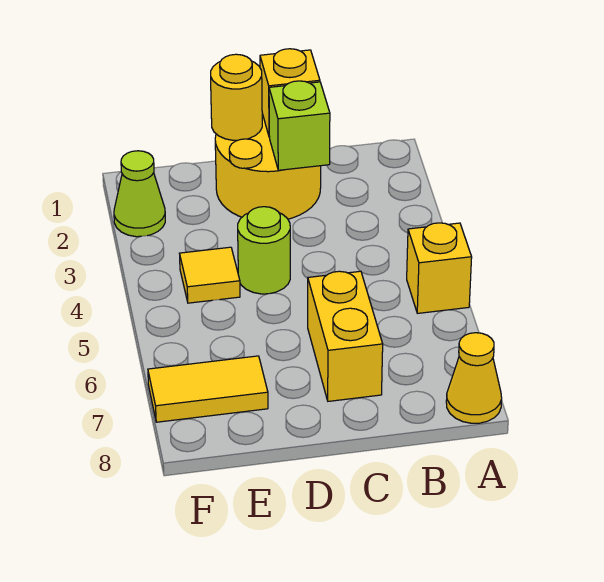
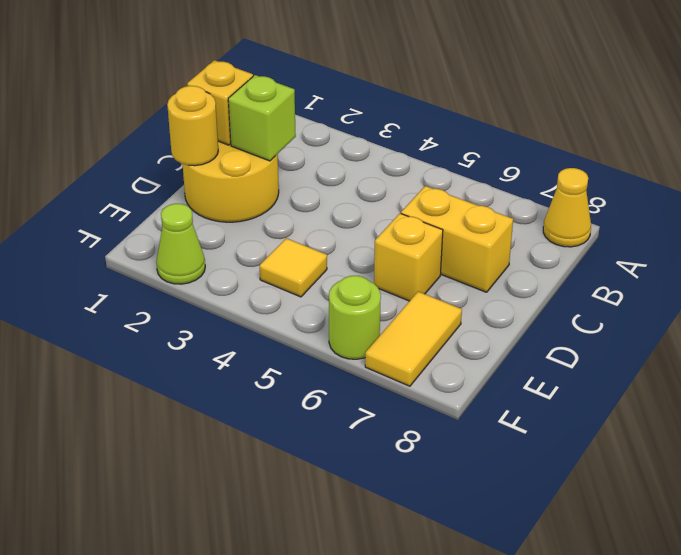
yellow brick A5 level 1 -> yellow brick D6 level 1
lime round brick D4 level 1 -> lime round brick F6 level 1

